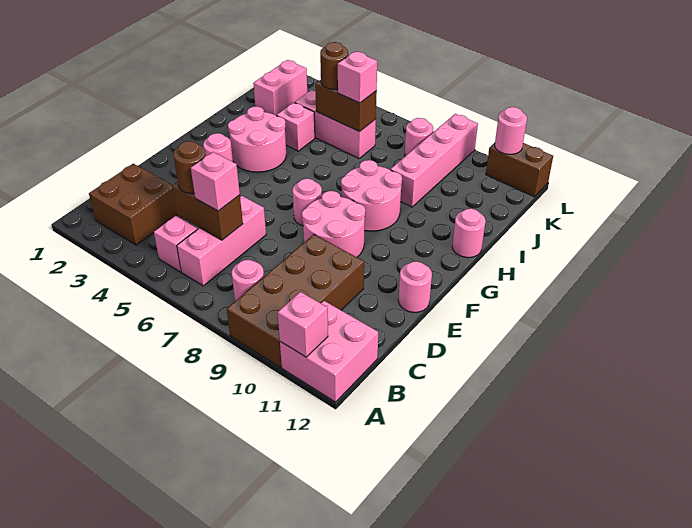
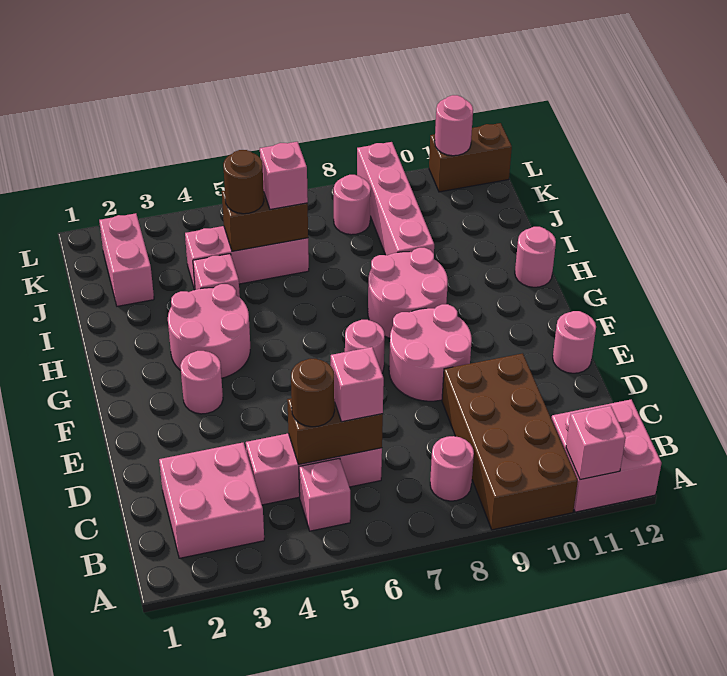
brown brick B2:C3 level 1 -> pink brick B2:C3 level 1
pink brick B6:D6 level 1 -> pink brick C4:C6 level 1

